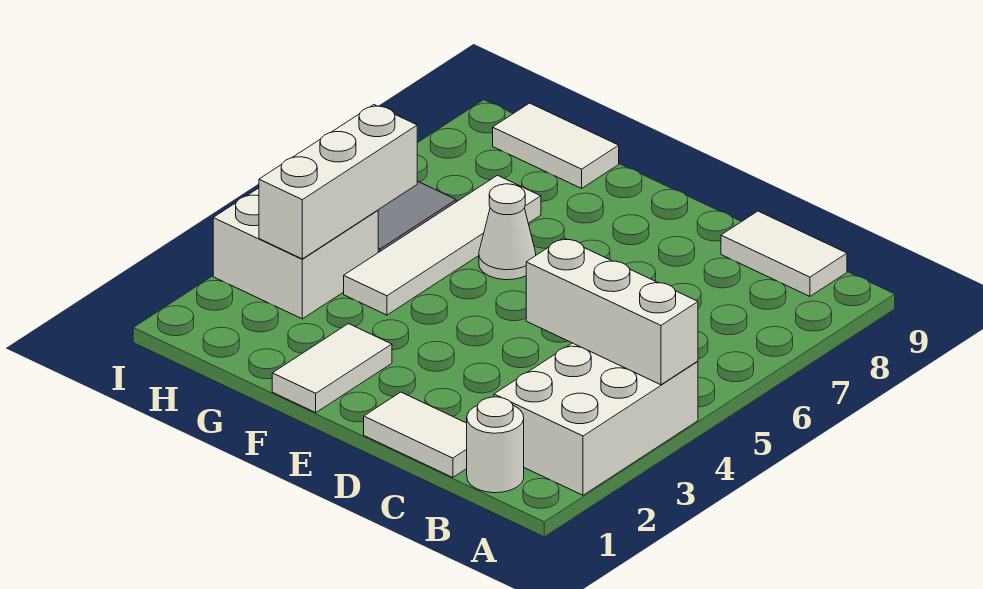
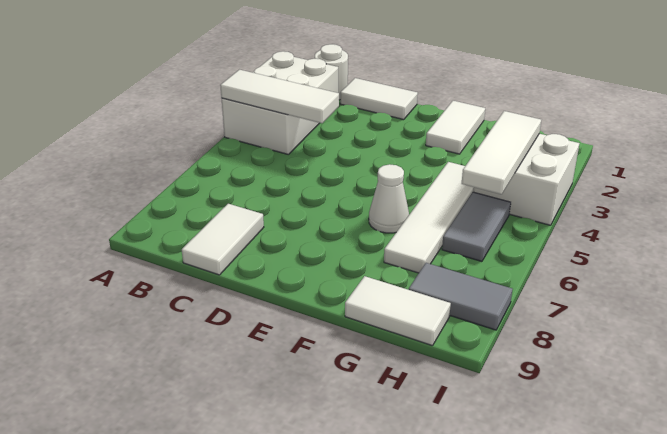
white brick A4:C4 level 2 -> white tile A4:C4 level 2
white tile B9:C9 level 1 -> white tile C8:C9 level 1
white brick H3:H5 level 2 -> white tile H3:H5 level 2
none -> grey tile H8:I8 level 1

